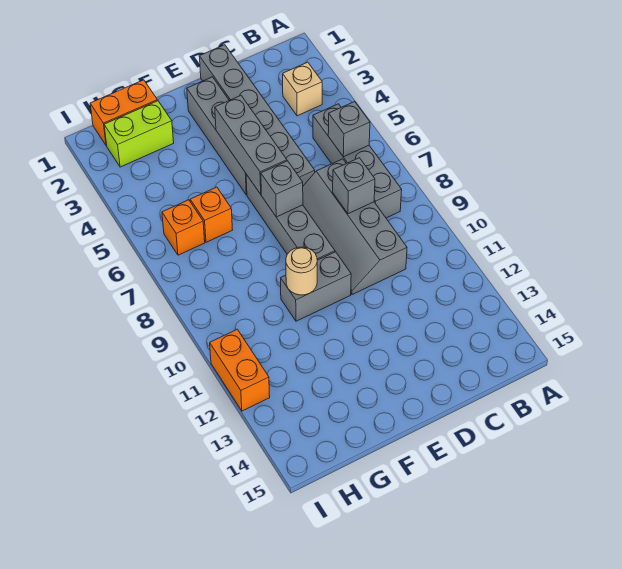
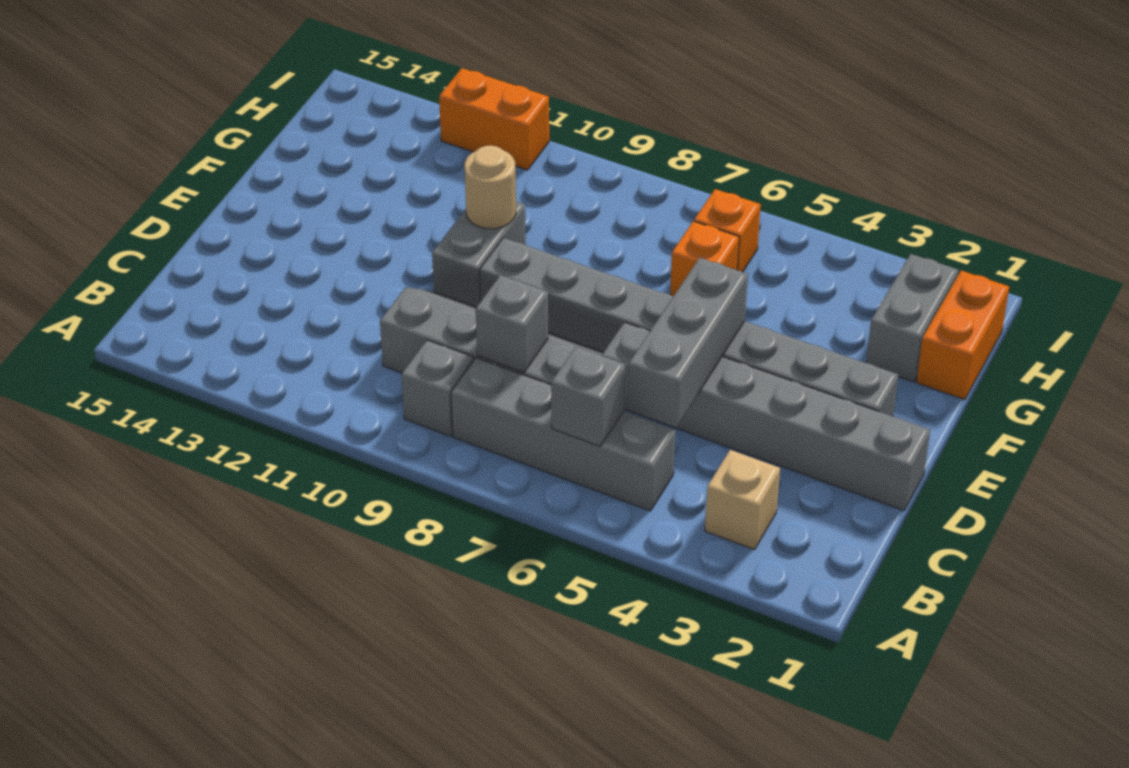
grey brick E4:E6 level 2 -> grey brick C5:E5 level 2
grey brick E7 level 2 -> grey brick B9 level 1
lime brick G2:H2 level 1 -> grey brick G2:H2 level 1

